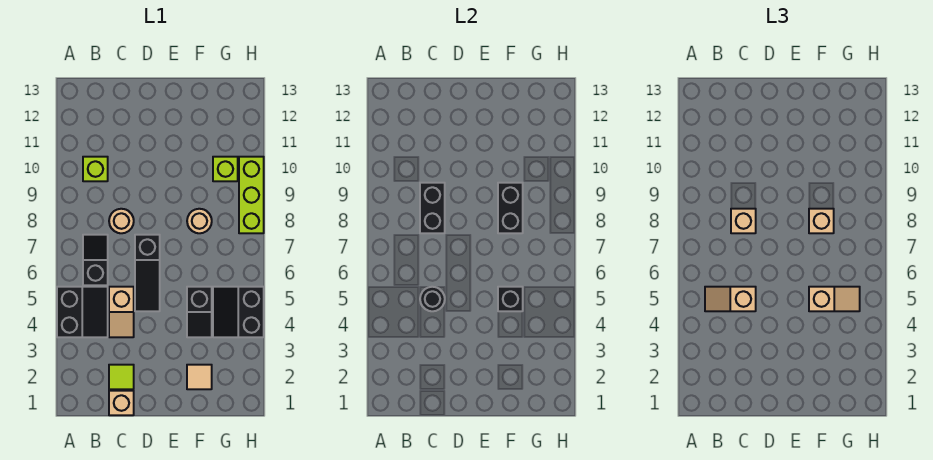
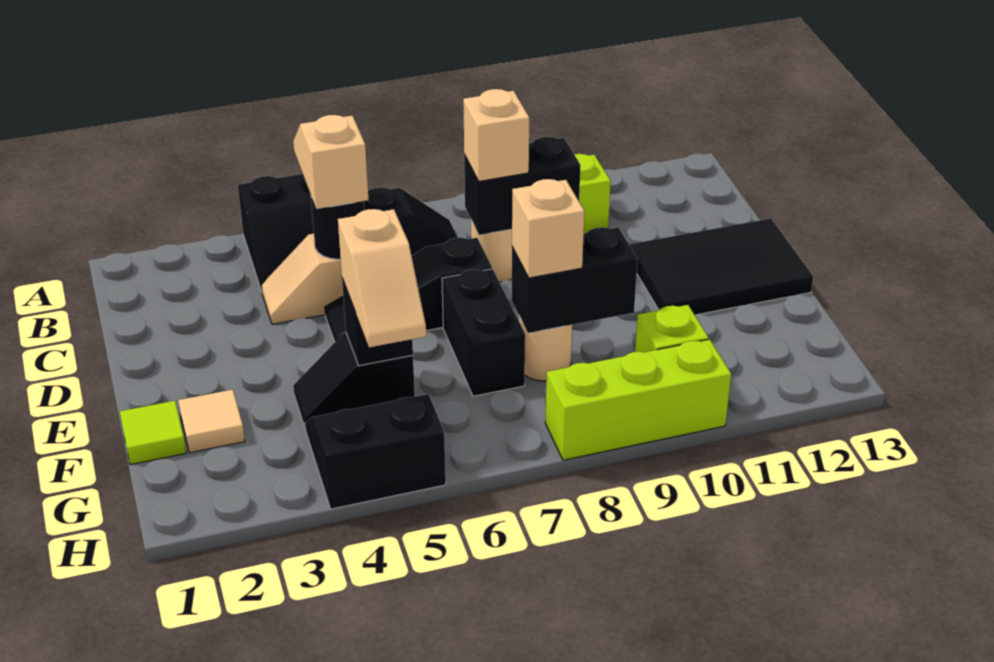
tan brick C1 level 1 -> none
lime tile C2 level 1 -> lime tile F1 level 1
none -> black tile D11:E13 level 1
none -> black brick E7:F7 level 1

